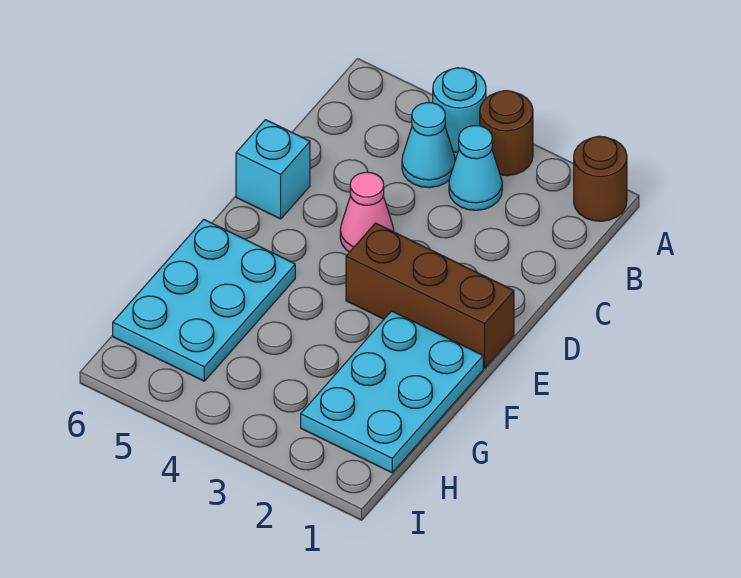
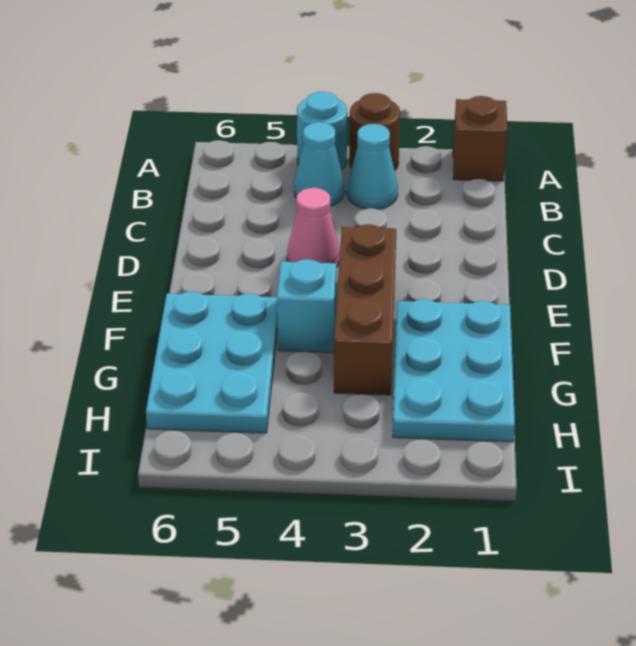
brown round brick A1 level 1 -> brown brick A1 level 1
cyan brick D6 level 1 -> cyan brick F4 level 1
brown brick E1:E3 level 1 -> brown brick E3:G3 level 1

